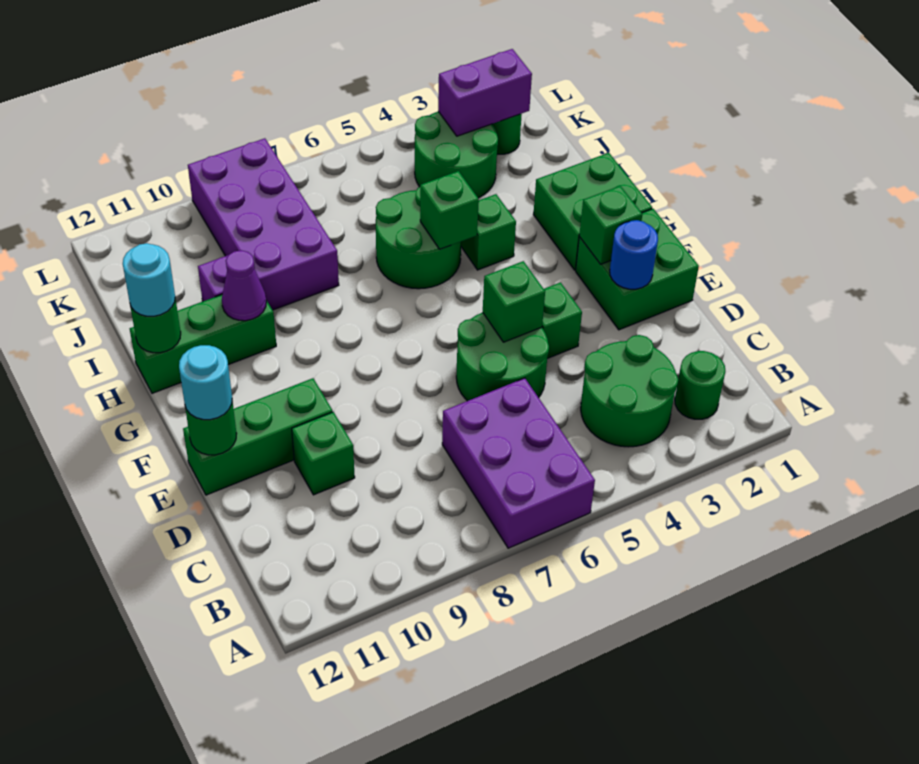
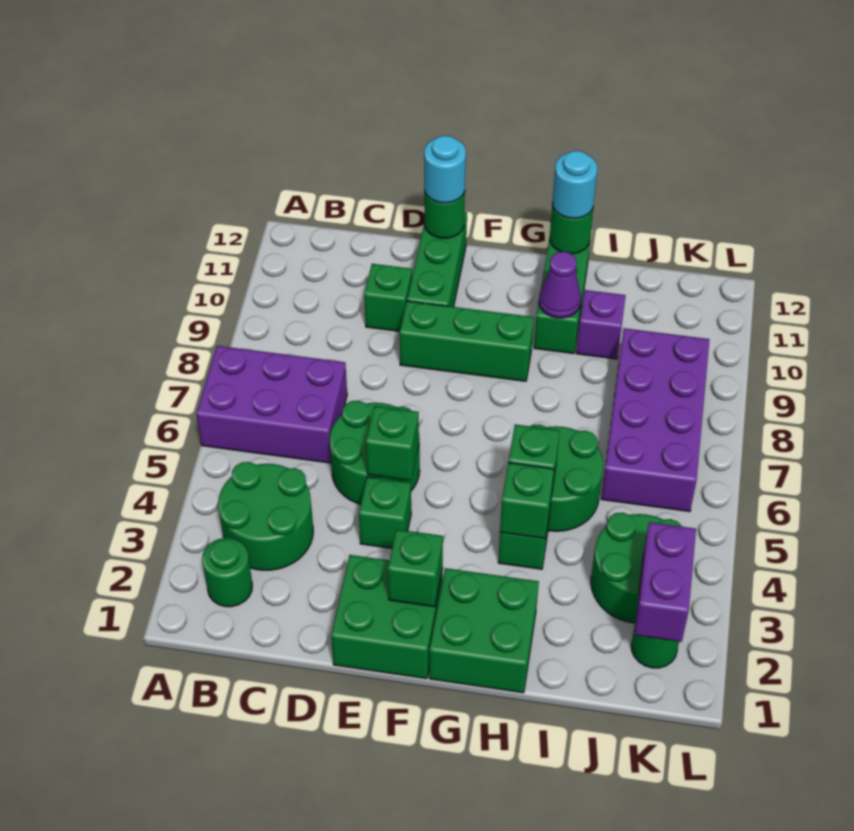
blue round brick E2 level 2 -> none
none -> green brick E9:G9 level 1
none -> green brick H4 level 2
purple brick I8:L9 level 1 -> purple brick J6:K9 level 1

